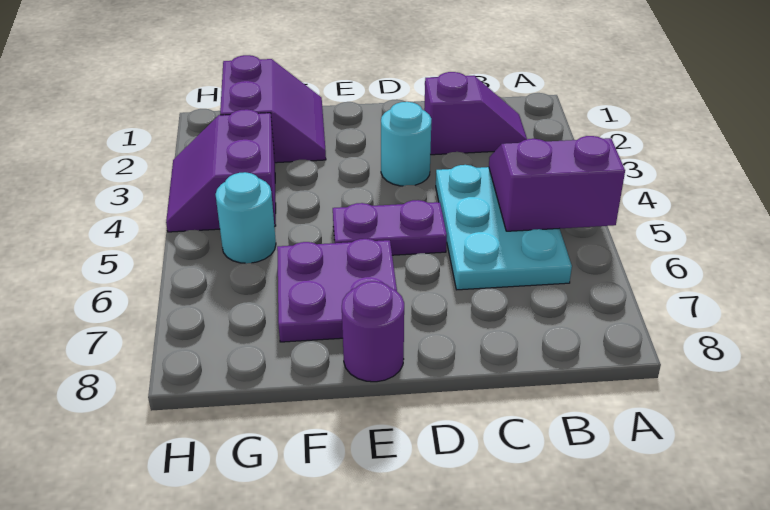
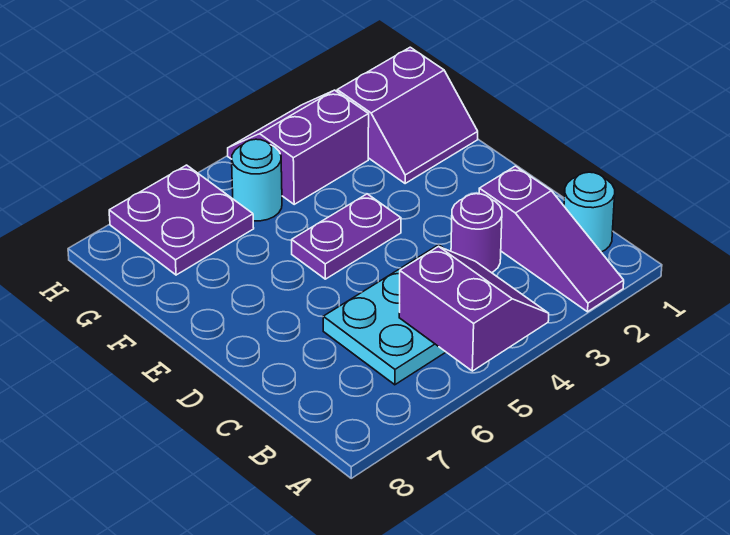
purple slope B2:C2 level 1 top C -> purple slope A2:C2 level 1 top C
cyan round brick D3 level 1 -> cyan round brick B1 level 1
purple plate D5:E5 level 1 -> purple plate E4:E5 level 1
purple plate E6:F7 level 1 -> purple plate G6:H7 level 1
purple round brick E8 level 1 -> purple round brick C3 level 1

